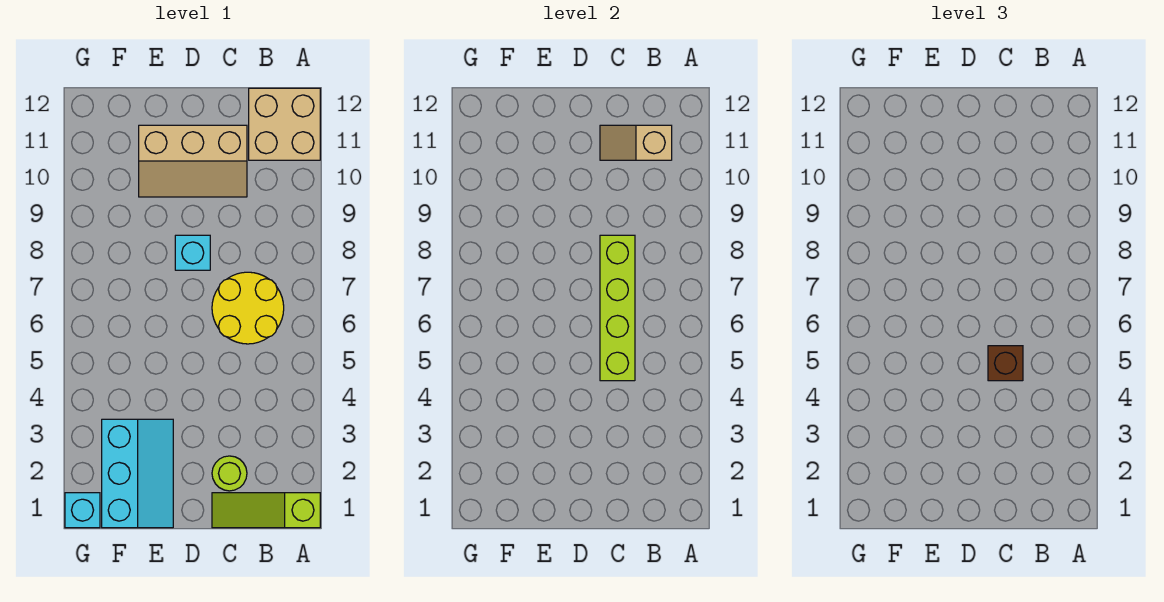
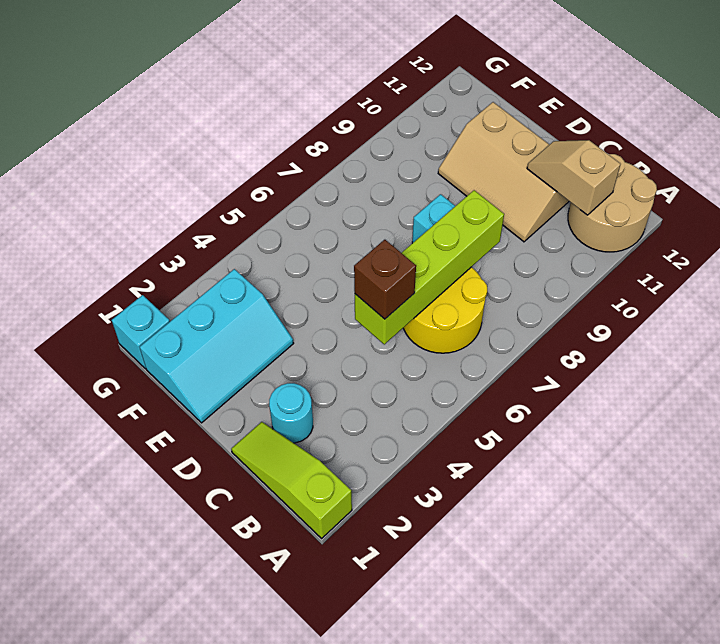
tan brick A11:B12 level 1 -> tan round brick A11:B12 level 1
lime round brick C2 level 1 -> cyan round brick C2 level 1

